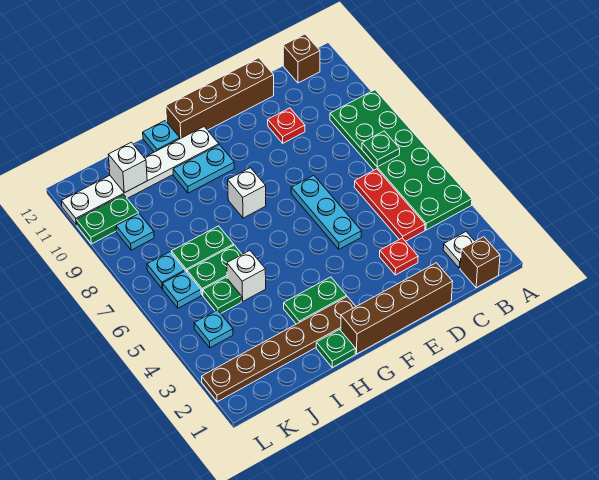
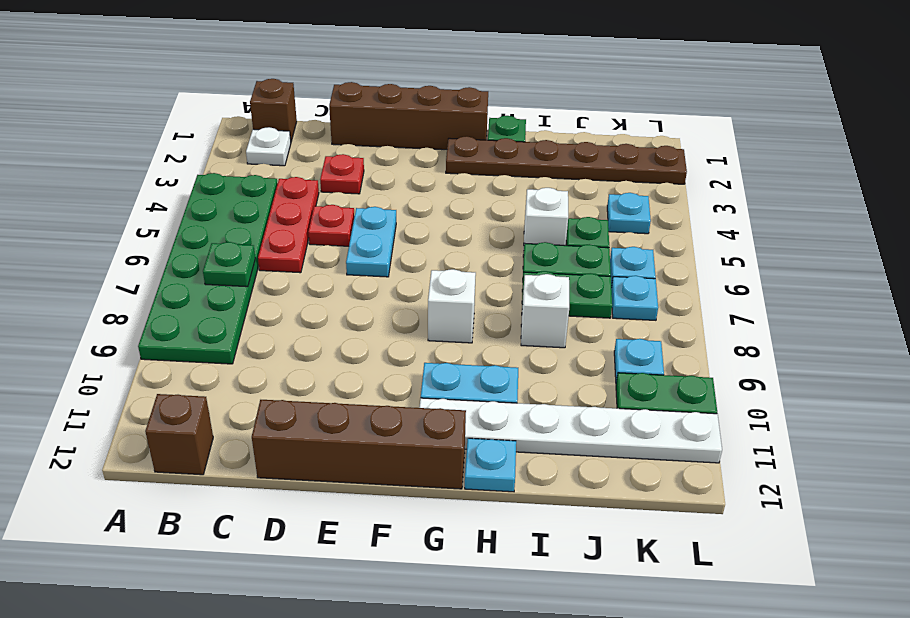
red plate D10 level 1 -> red plate D5 level 1
cyan plate E5:E7 level 1 -> cyan plate E5:E6 level 1
green plate G3:H3 level 1 -> none
white brick J11 level 2 -> white brick I8 level 1

